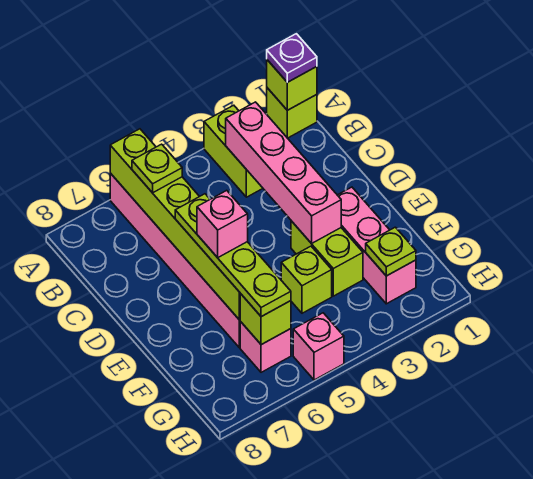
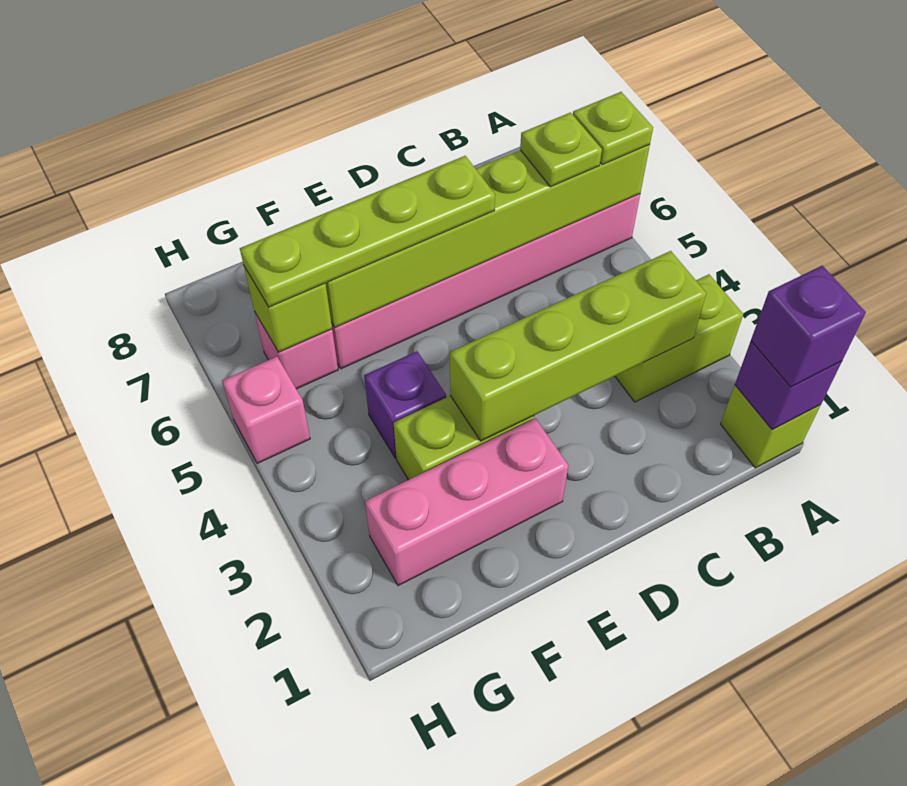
lime brick A1 level 2 -> purple brick A1 level 2
purple plate A1 level 3 -> purple brick A1 level 3
pink brick B3:E3 level 2 -> lime brick B3:E3 level 2
pink brick E6 level 4 -> none
lime brick F4 level 1 -> purple brick F4 level 1
lime plate G2 level 2 -> lime plate A6 level 3

